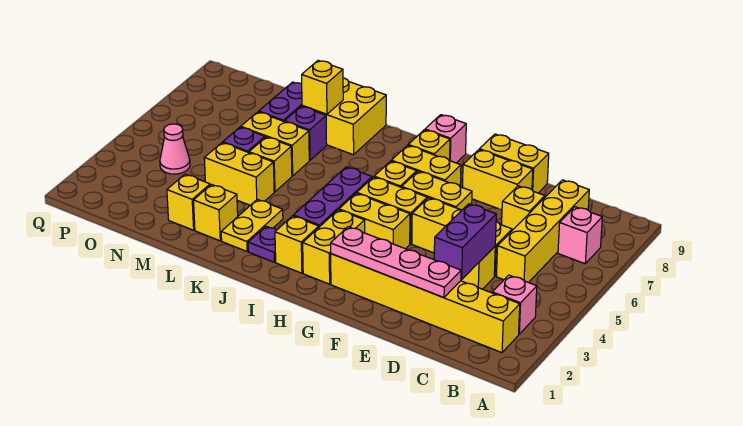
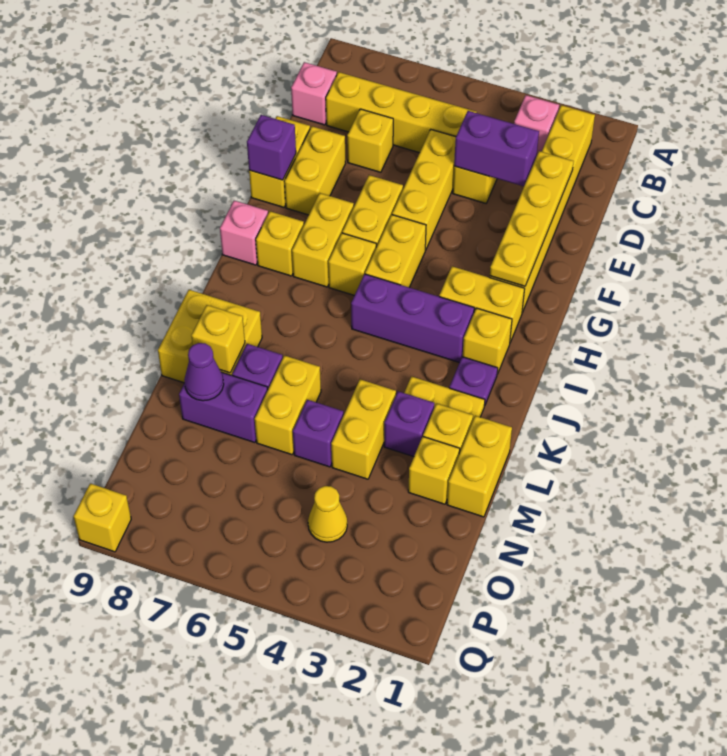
pink brick B7 level 1 -> pink brick C9 level 1
pink plate D2:G2 level 2 -> yellow plate D2:G2 level 2
none -> purple brick F9 level 2
yellow brick G4:H4 level 1 -> yellow brick L1:M1 level 1
none -> purple brick L3 level 1
yellow brick L5 level 1 -> yellow brick Q9 level 1
none -> purple cone M8 level 2
pink cone O4 level 1 -> yellow cone O4 level 1

